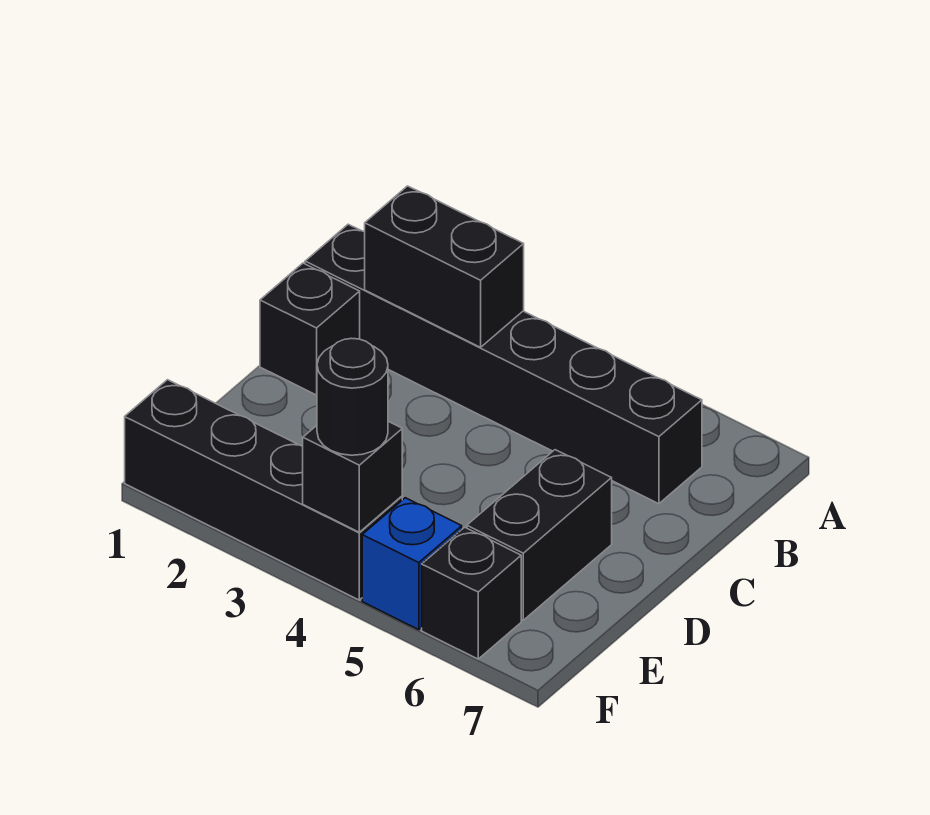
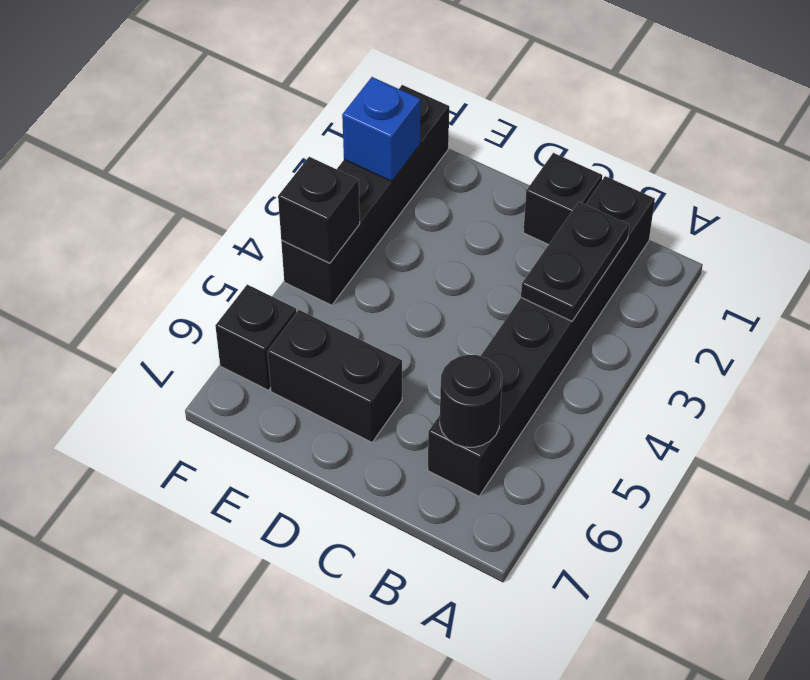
black brick B2:B3 level 2 -> black plate B2:B3 level 2
black round brick F4 level 3 -> black round brick B6 level 2
blue brick F5 level 1 -> blue brick F2 level 2

